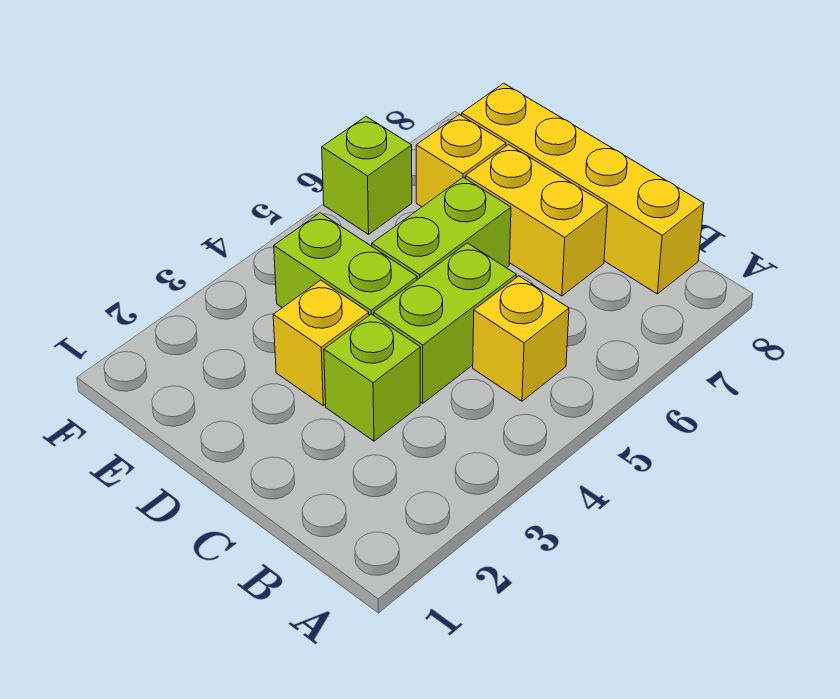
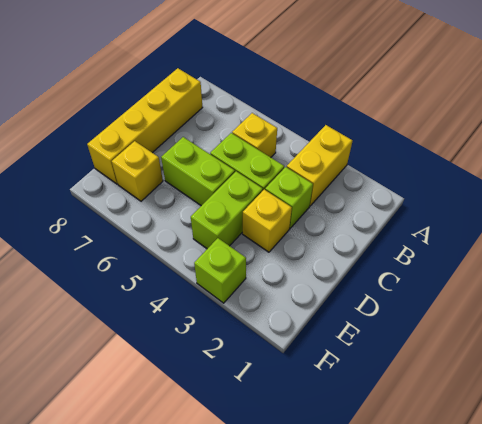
yellow brick C7:D7 level 1 -> yellow brick A3:B3 level 1
lime brick F6 level 1 -> lime brick F3 level 1

